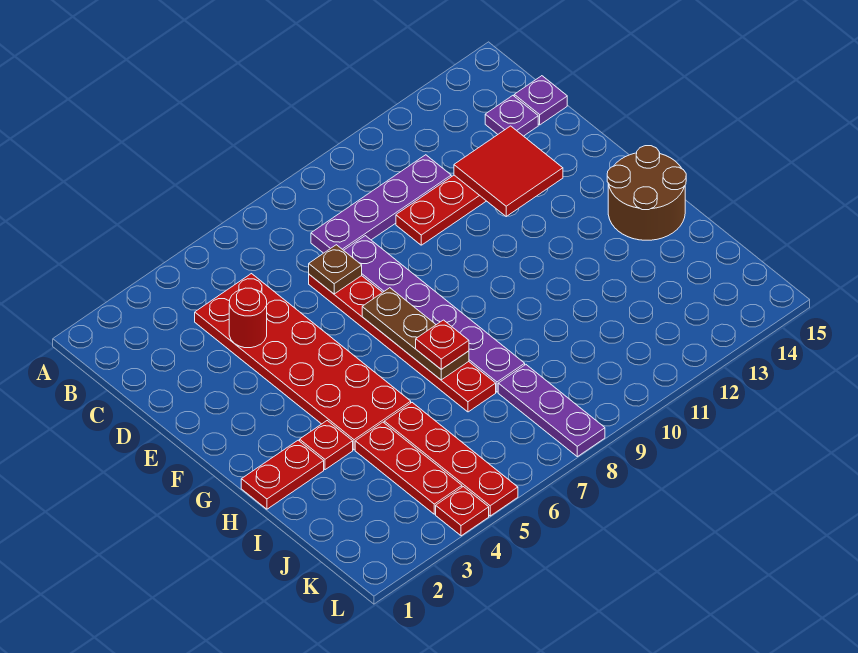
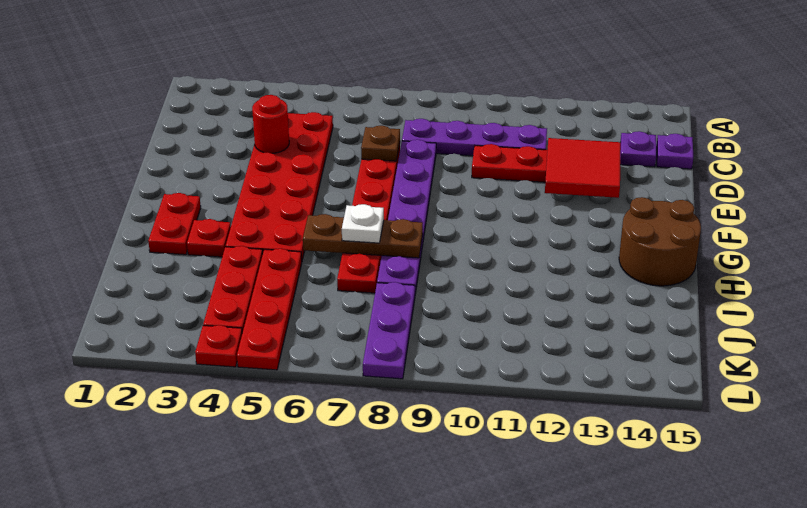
brown plate F7:H7 level 2 -> brown plate H6:H8 level 2
red plate H1:H2 level 1 -> red plate G2:H2 level 1
red plate H7 level 3 -> white plate H7 level 3

